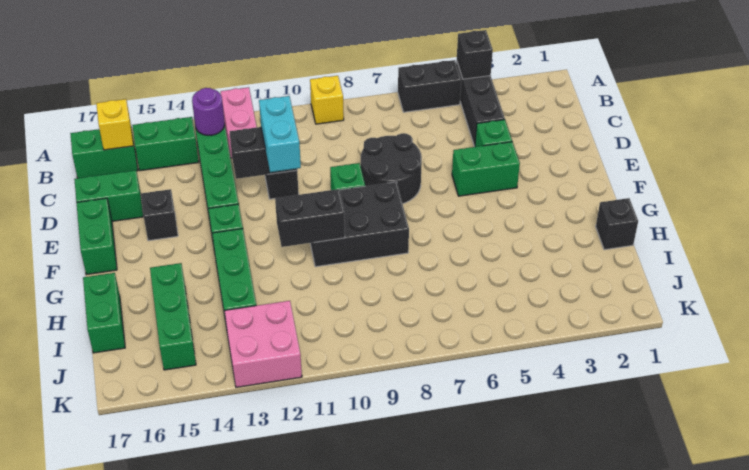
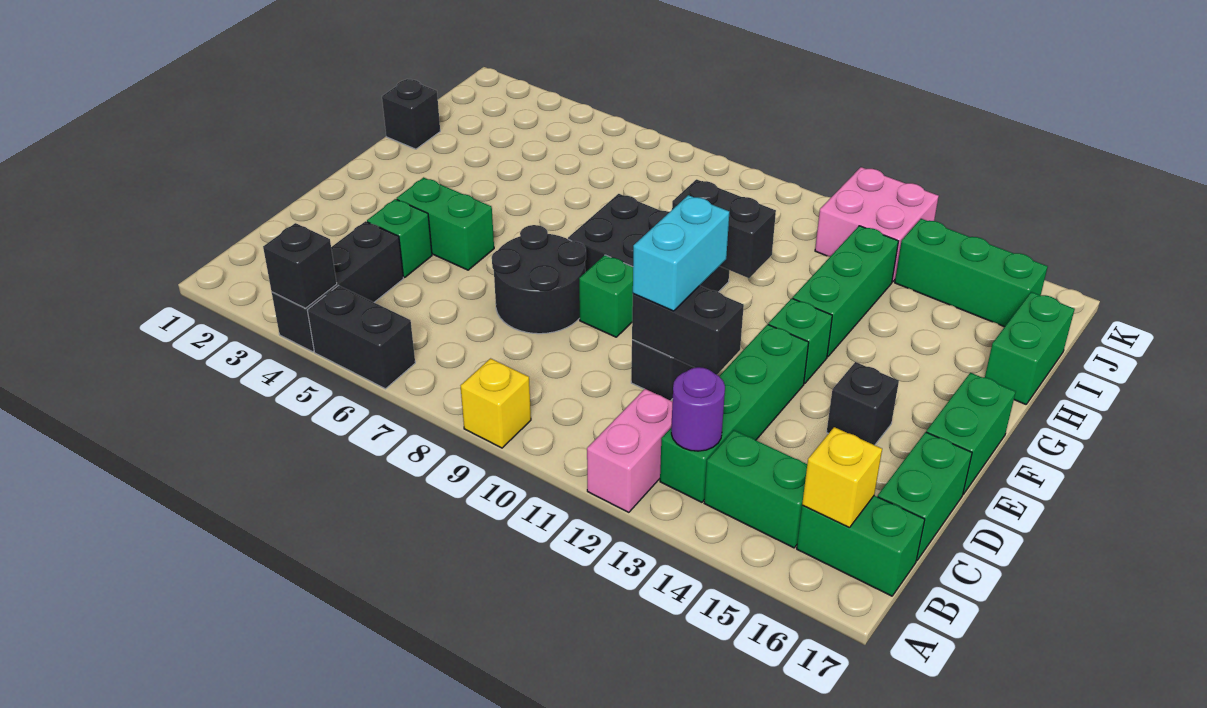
green brick D16:D17 level 1 -> green brick C17:D17 level 1
green brick H15:J15 level 1 -> green brick J14:J16 level 1

